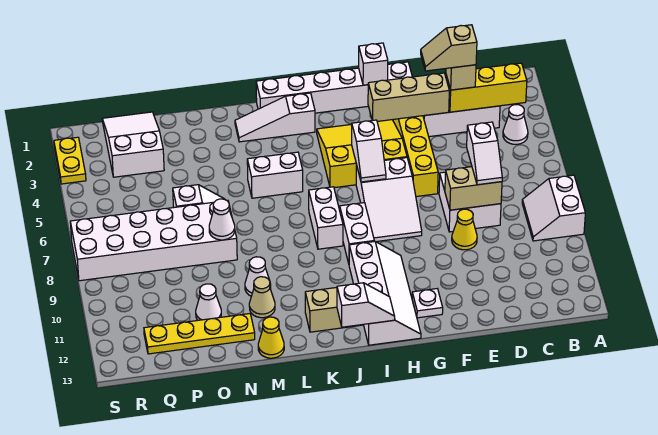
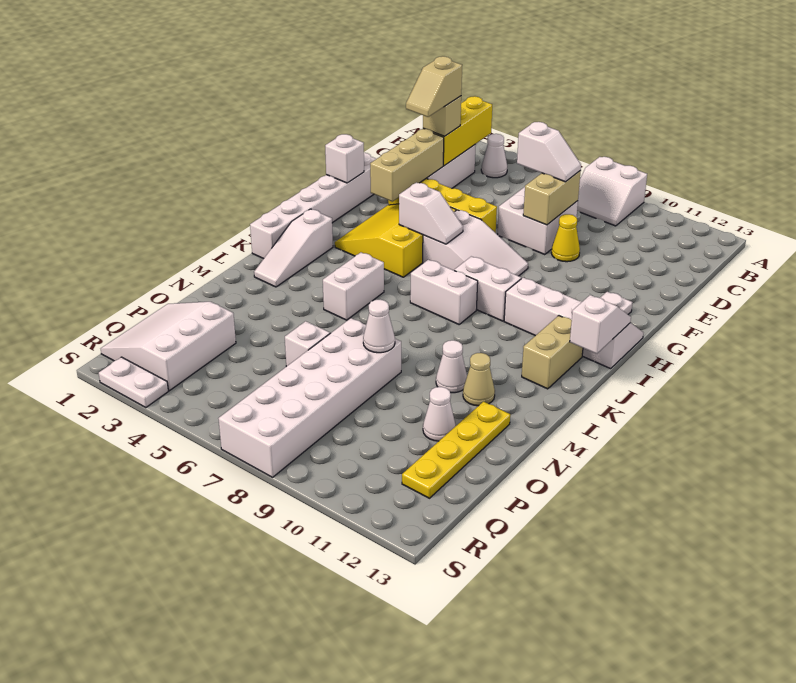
yellow cone M13 level 1 -> none
white slope P1:Q3 level 1 top 3 -> white slope P1:R3 level 1 top 3
yellow plate S2:S3 level 1 -> white plate S2:S3 level 1

